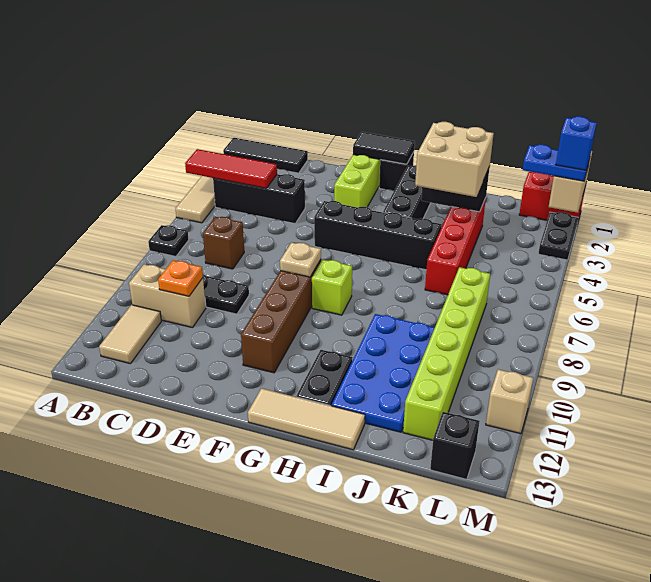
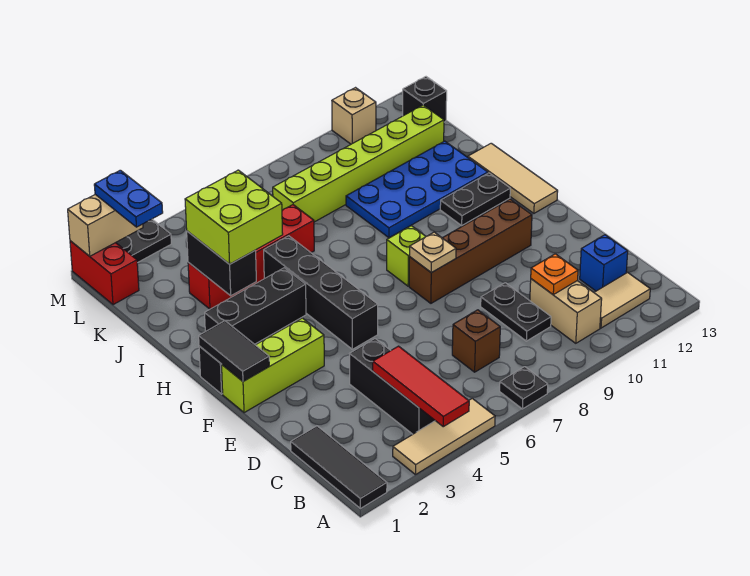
tan brick I3:J4 level 3 -> lime brick I3:J4 level 3
blue brick M2 level 4 -> blue brick C12 level 1

